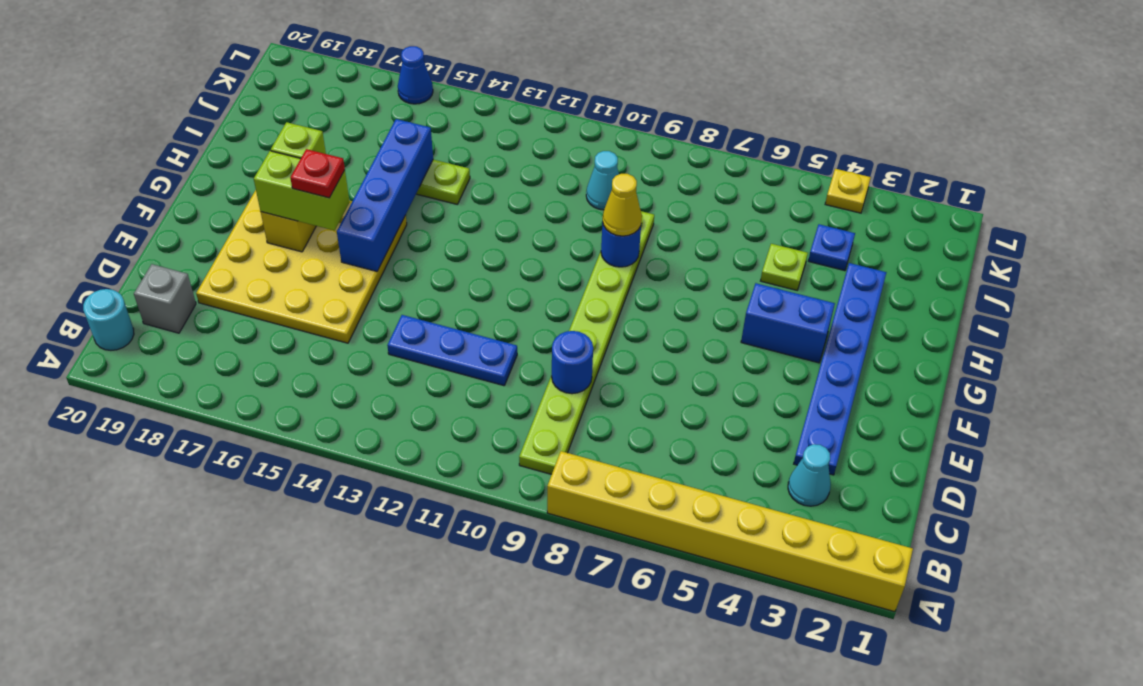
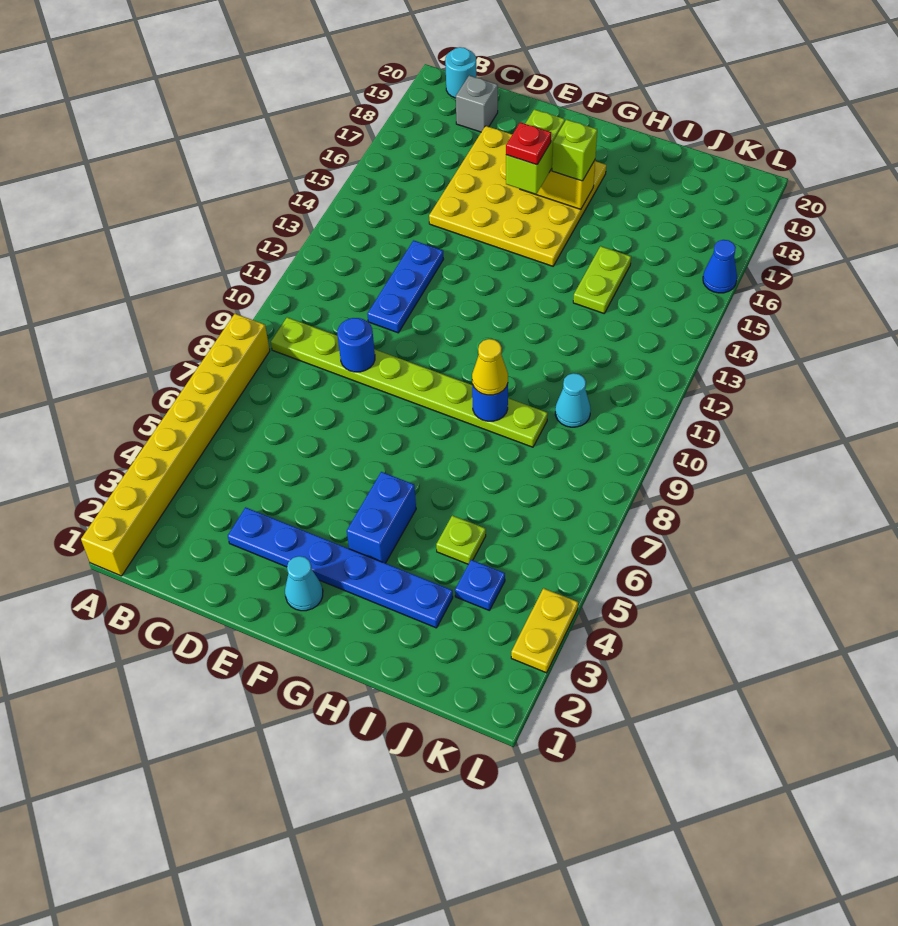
cyan cone C3 level 1 -> cyan cone F2 level 1
blue brick F15:I15 level 2 -> none
yellow plate L4 level 1 -> yellow plate L3:L4 level 1

